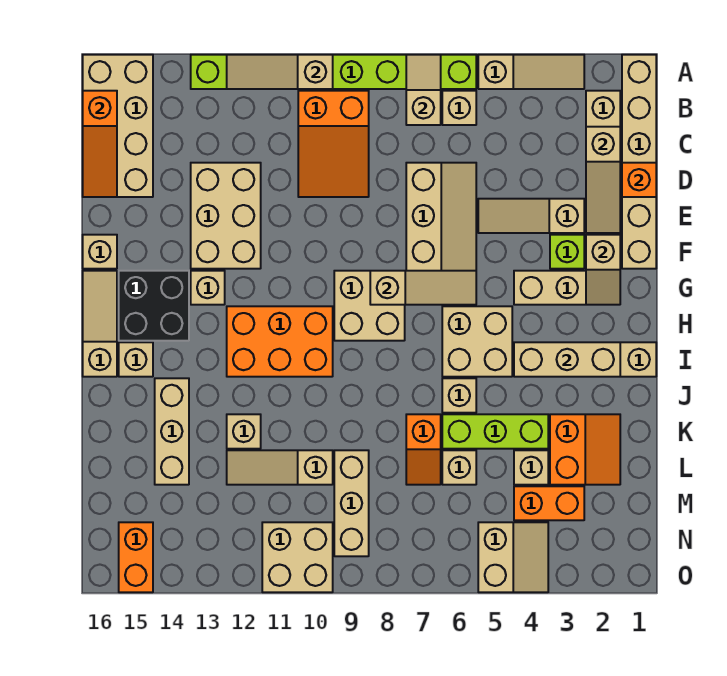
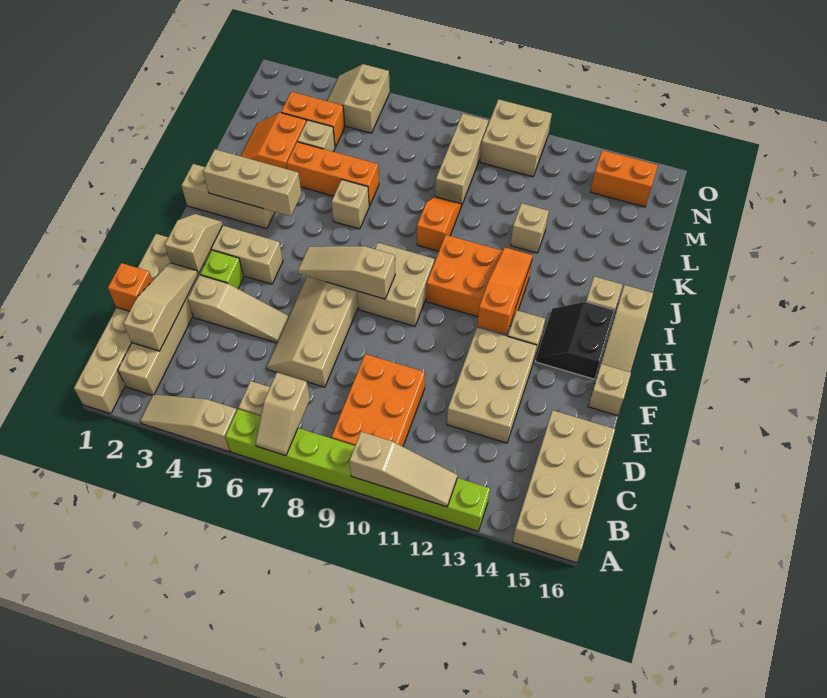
orange slope B9:D10 level 1 top B -> orange brick B9:D10 level 1
orange slope B16:D16 level 2 top B -> orange slope G12:I12 level 2 top G
black brick G14:H15 level 1 -> black slope G14:H15 level 1 top 15
tan brick H5:I6 level 1 -> none
tan brick J14:L14 level 1 -> none
lime brick K4:K6 level 1 -> orange brick K4:K6 level 1
orange slope K7:L7 level 1 top K -> orange slope J9:K9 level 1 top J
tan brick L6 level 1 -> none
tan slope L10:L12 level 1 top 10 -> none
orange brick N15:O15 level 1 -> orange brick N14:N15 level 1

